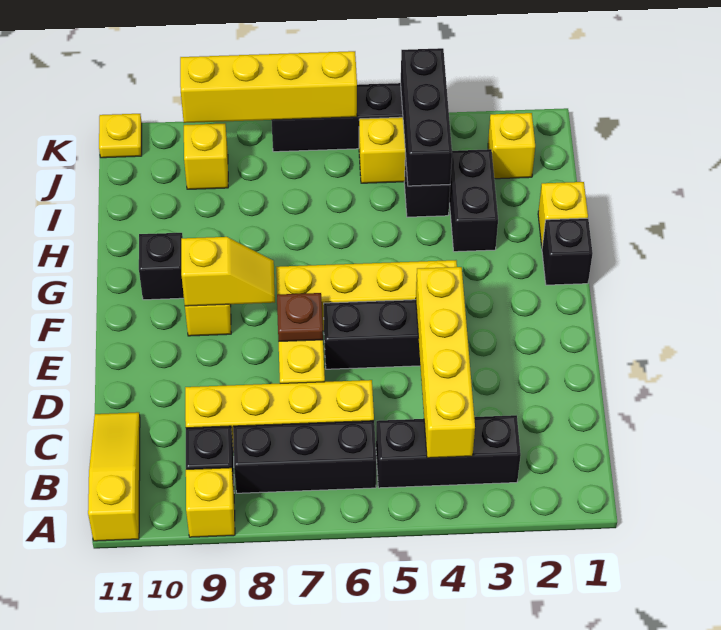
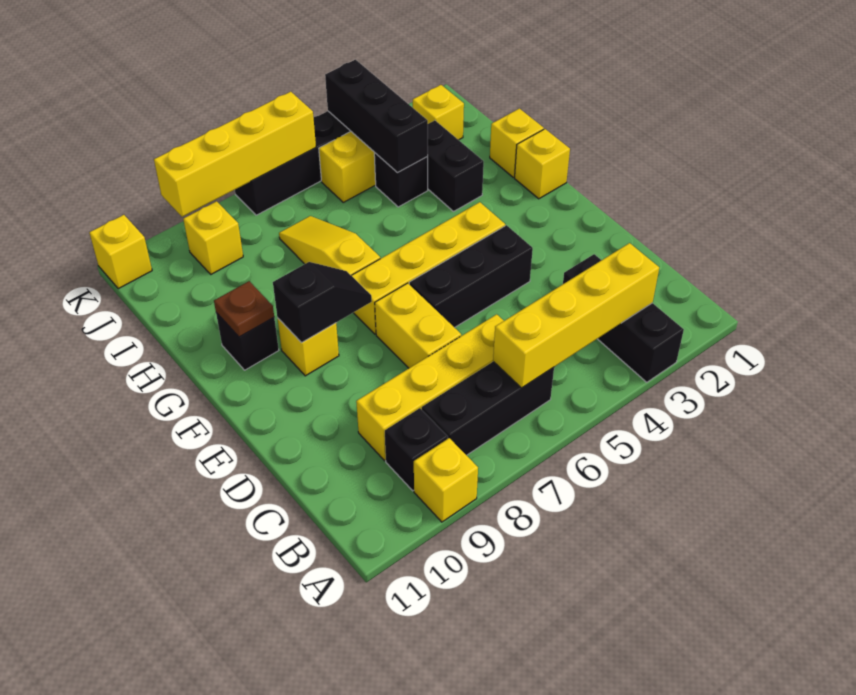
yellow slope A11:C11 level 1 top A -> yellow slope G7:I7 level 1 top G
black brick B3:B5 level 1 -> black brick A3:C3 level 1
yellow brick B4:E4 level 2 -> yellow brick B3:B6 level 2
brown plate E7 level 2 -> brown plate G10 level 2
yellow slope F8:F9 level 2 top 9 -> black slope F8:F9 level 2 top 9
black brick G1 level 1 -> yellow brick G1 level 1
yellow plate K11 level 1 -> yellow brick K11 level 1

